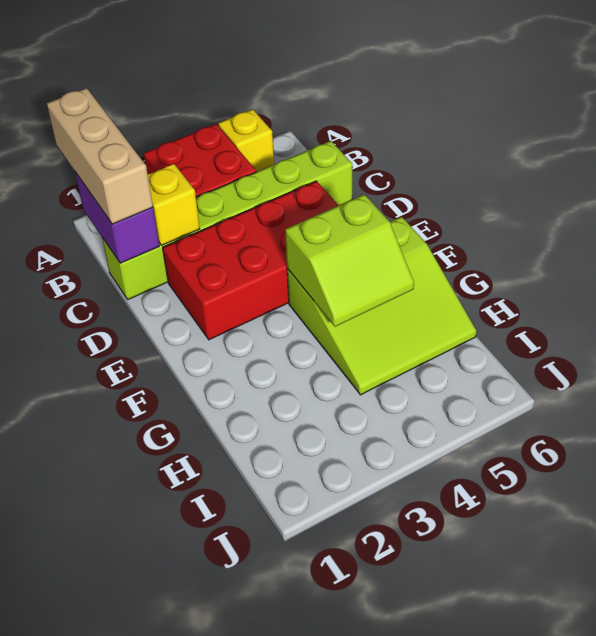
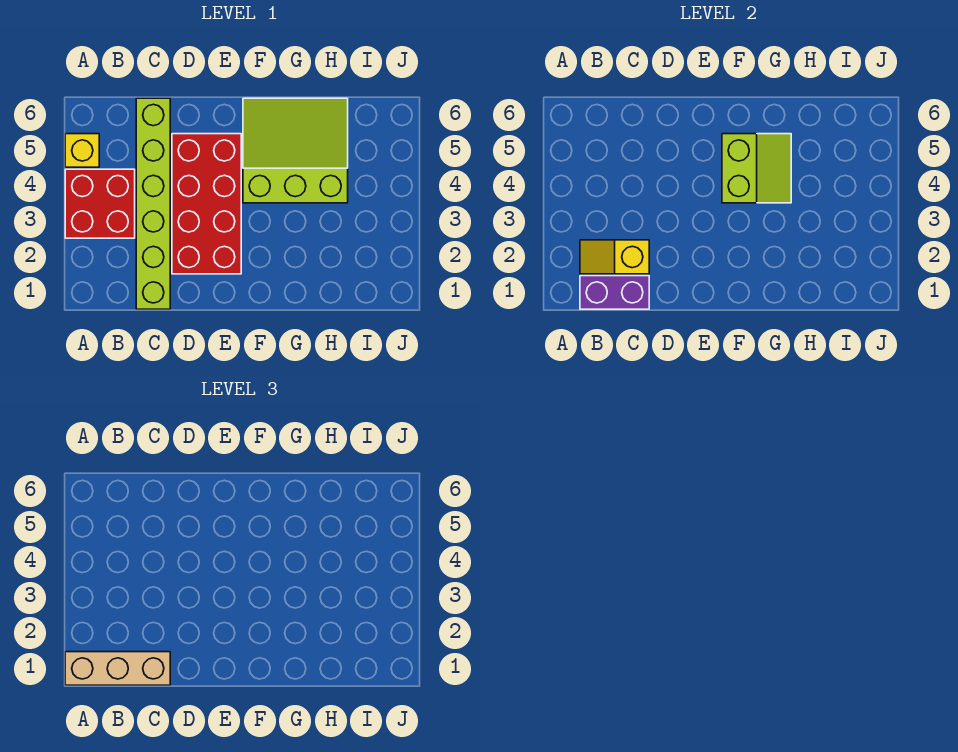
lime slope F4:H6 level 1 top F -> lime slope F4:H6 level 1 top 4

